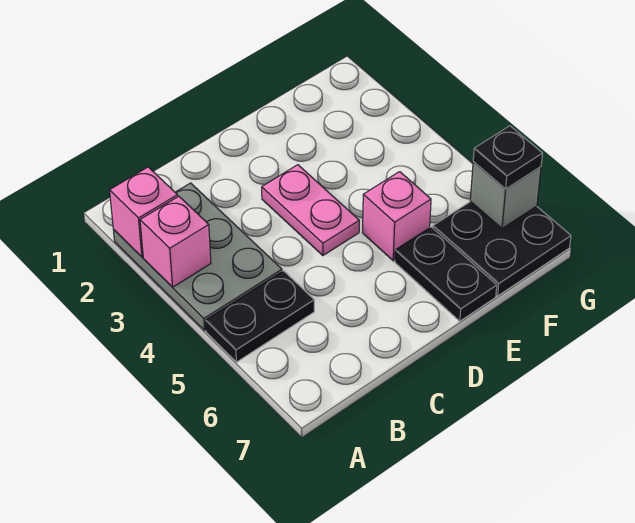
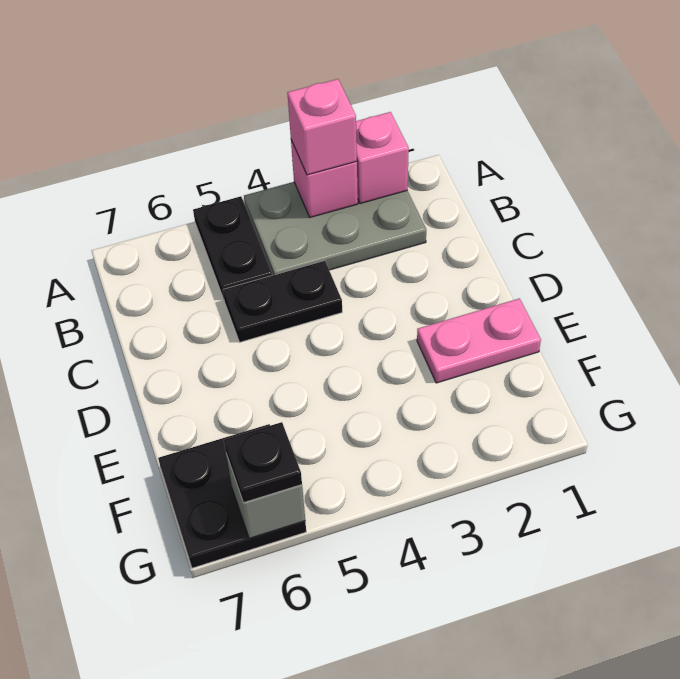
pink plate D3:D4 level 1 -> pink plate E1:E2 level 1
pink brick E5 level 1 -> pink brick A3 level 3
black plate E6:E7 level 1 -> black plate C4:C5 level 1

